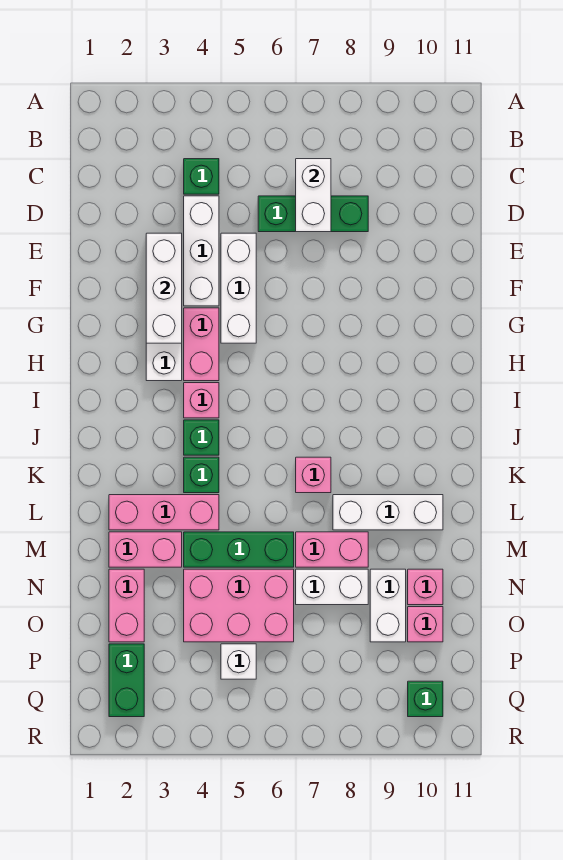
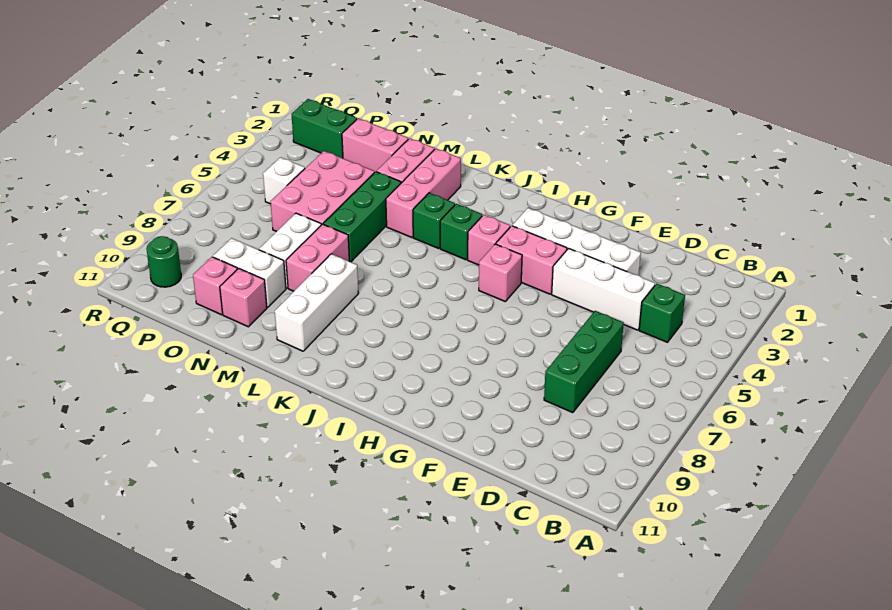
white brick C7:D7 level 2 -> none
white brick E3:G3 level 2 -> none
white brick E5:G5 level 1 -> none
pink brick K7 level 1 -> pink brick H5 level 1
green brick Q10 level 1 -> green round brick Q10 level 1

